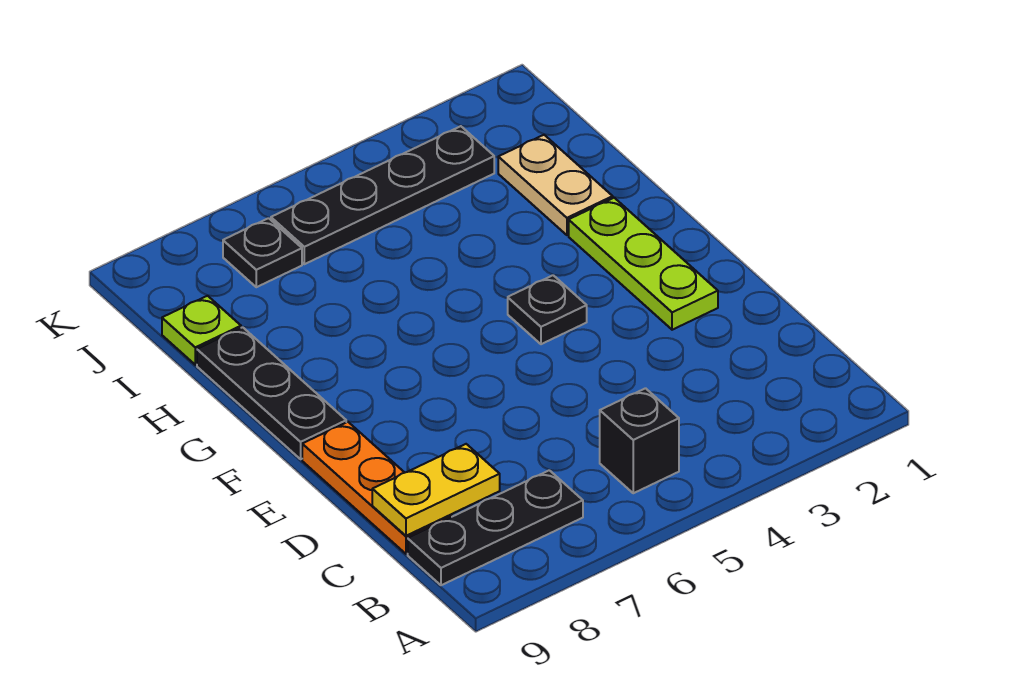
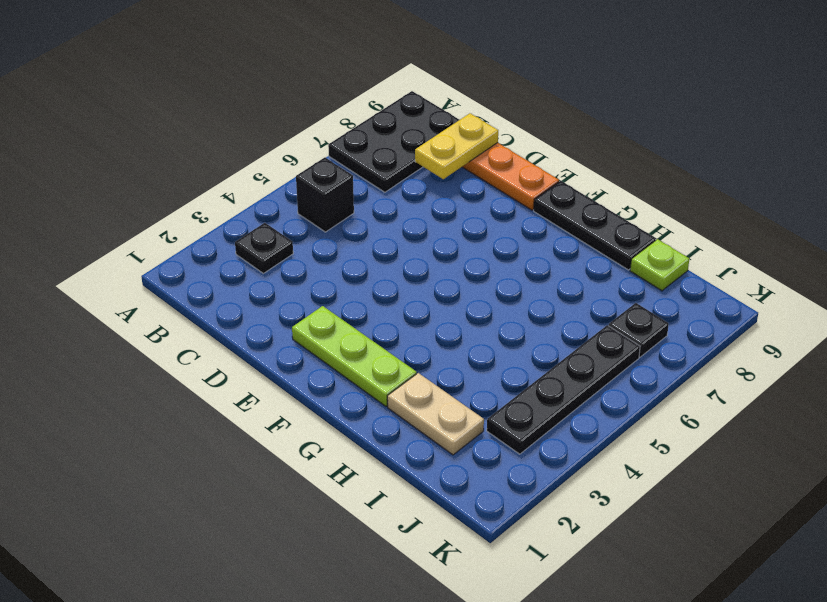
black plate B7:B9 level 1 -> black plate A7:B9 level 1
black plate F4 level 1 -> black plate B3 level 1

